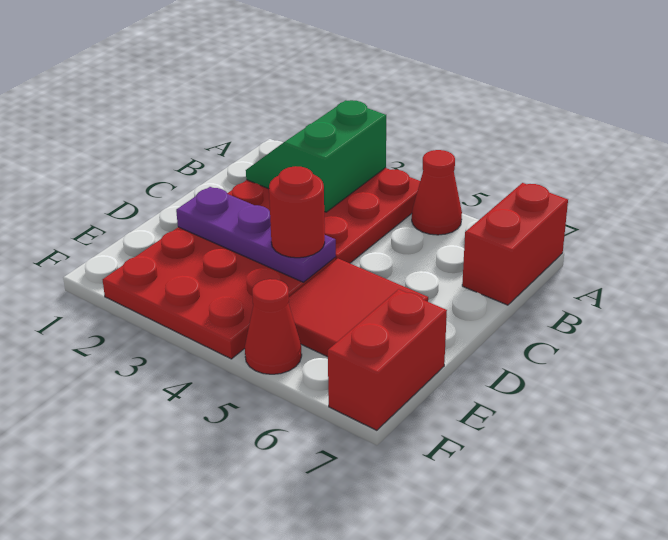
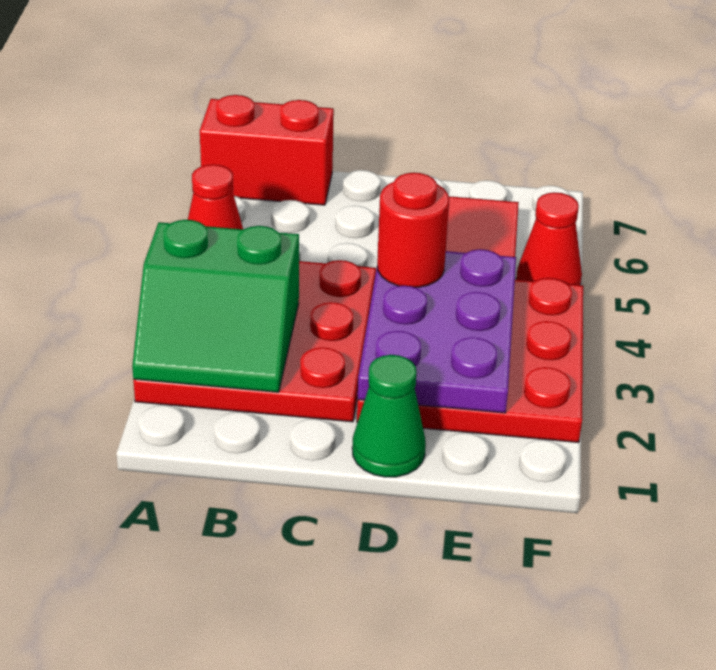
none -> green cone D1 level 1
purple plate D2:D4 level 2 -> purple plate D2:E4 level 2
red brick E7:F7 level 1 -> none

